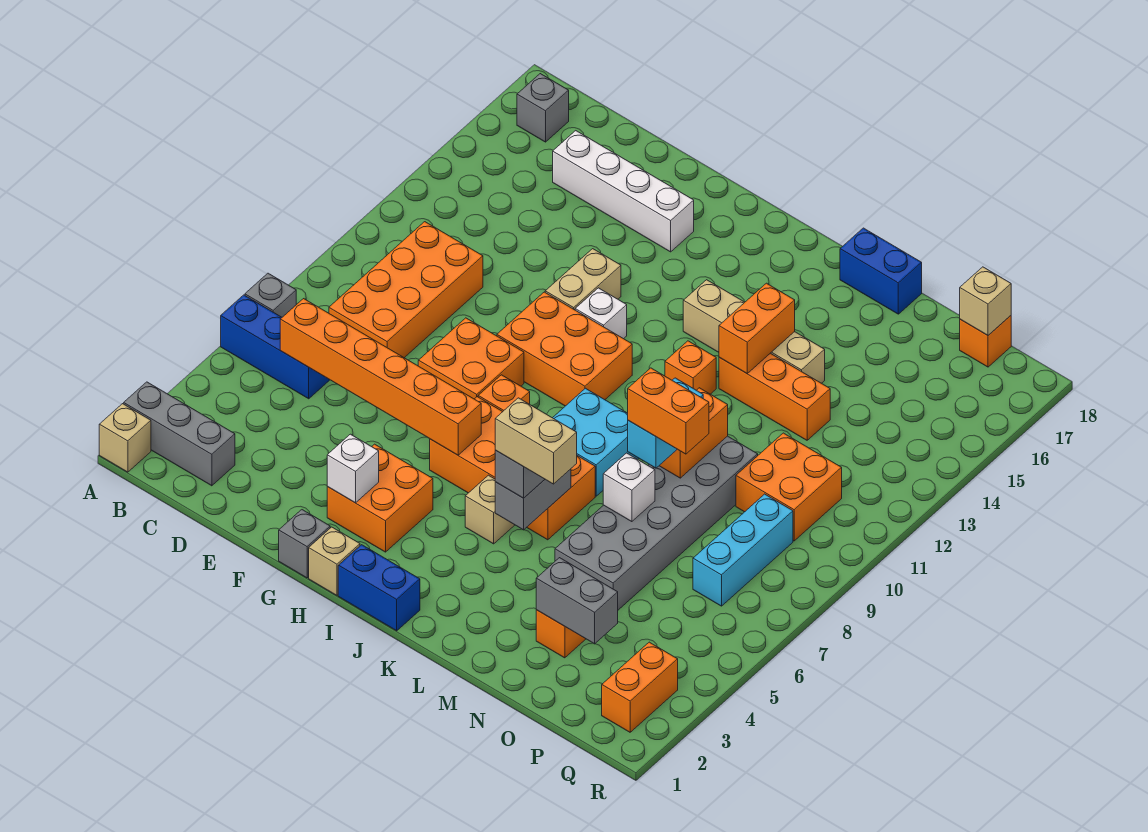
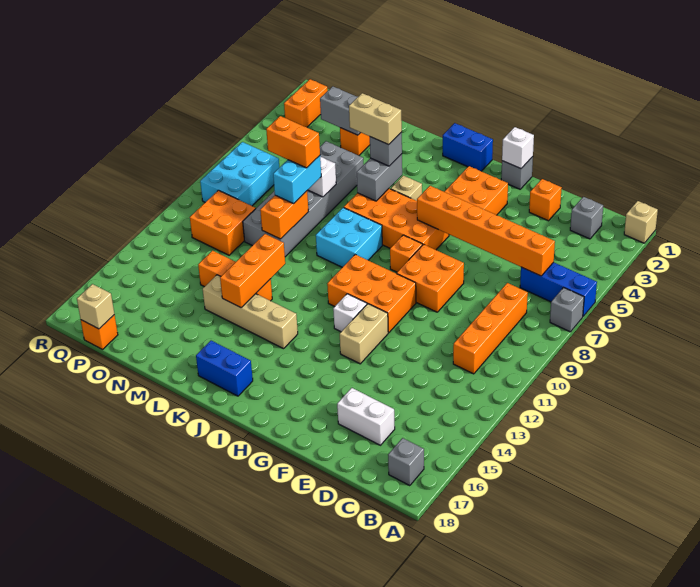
grey brick A2:C2 level 1 -> grey brick C2 level 1
orange brick C8:D11 level 1 -> orange brick C8:C11 level 1
white brick D16:G16 level 1 -> white brick D16:E16 level 1
white brick G3 level 2 -> white brick G1 level 2
tan brick H1 level 1 -> none
orange brick K12 level 1 -> orange brick E2 level 1
orange brick L13:L14 level 2 -> orange brick L12:L14 level 2
blue brick L18:M18 level 1 -> blue brick J17:K17 level 1
cyan brick P7:P9 level 1 -> cyan brick P7:Q9 level 1

